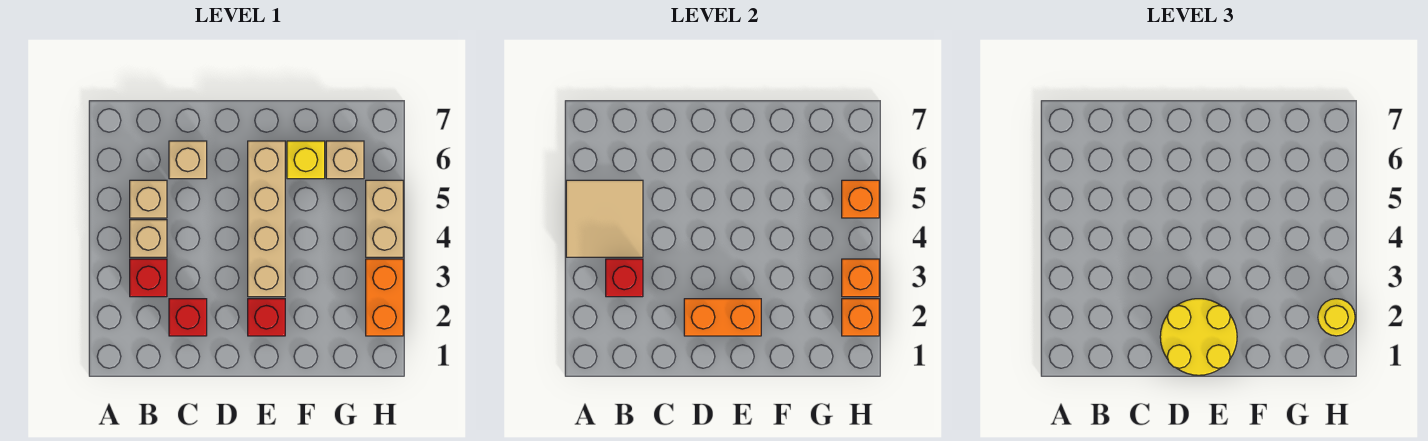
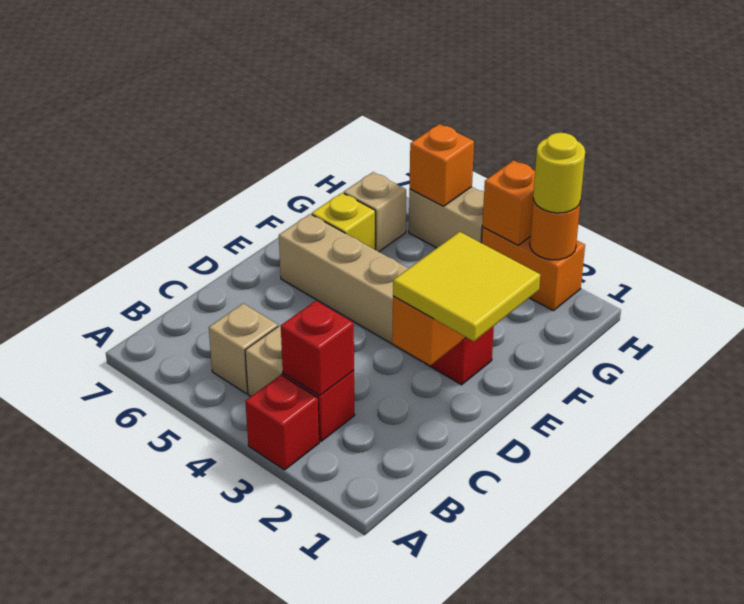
tan tile A4:B5 level 2 -> none
red brick C2 level 1 -> red brick A3 level 1
tan brick C6 level 1 -> none
yellow round brick D1:E2 level 3 -> yellow tile D1:E2 level 3
orange brick H2 level 2 -> orange round brick H2 level 2

